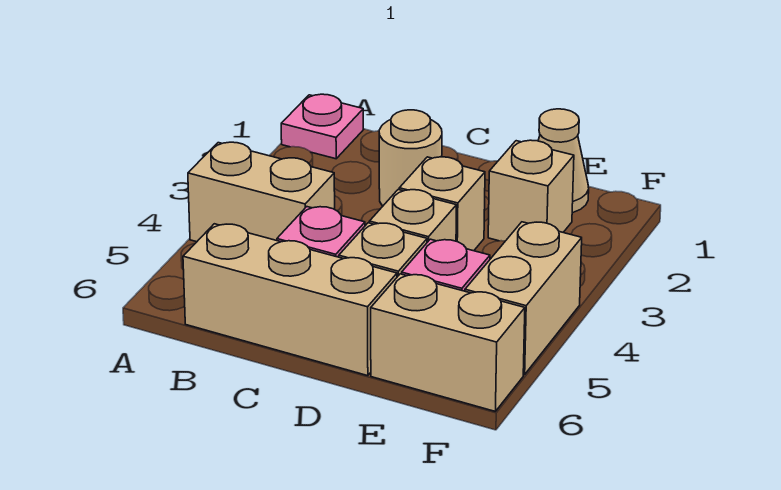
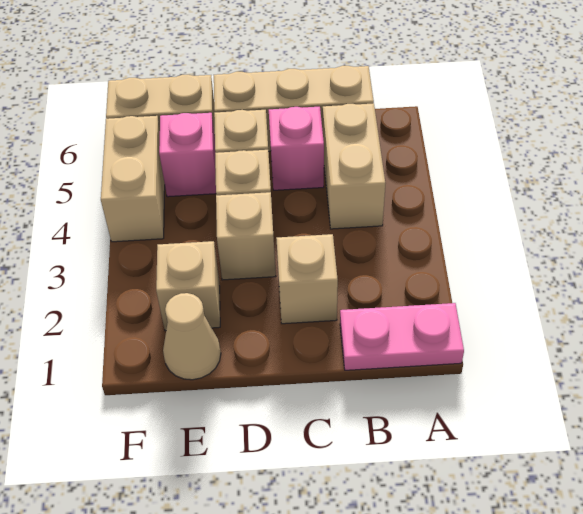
pink plate A1 level 1 -> pink plate A1:B1 level 1
tan brick A4:B4 level 1 -> tan brick B4:B5 level 1
tan round brick C2 level 1 -> tan brick C2 level 1

